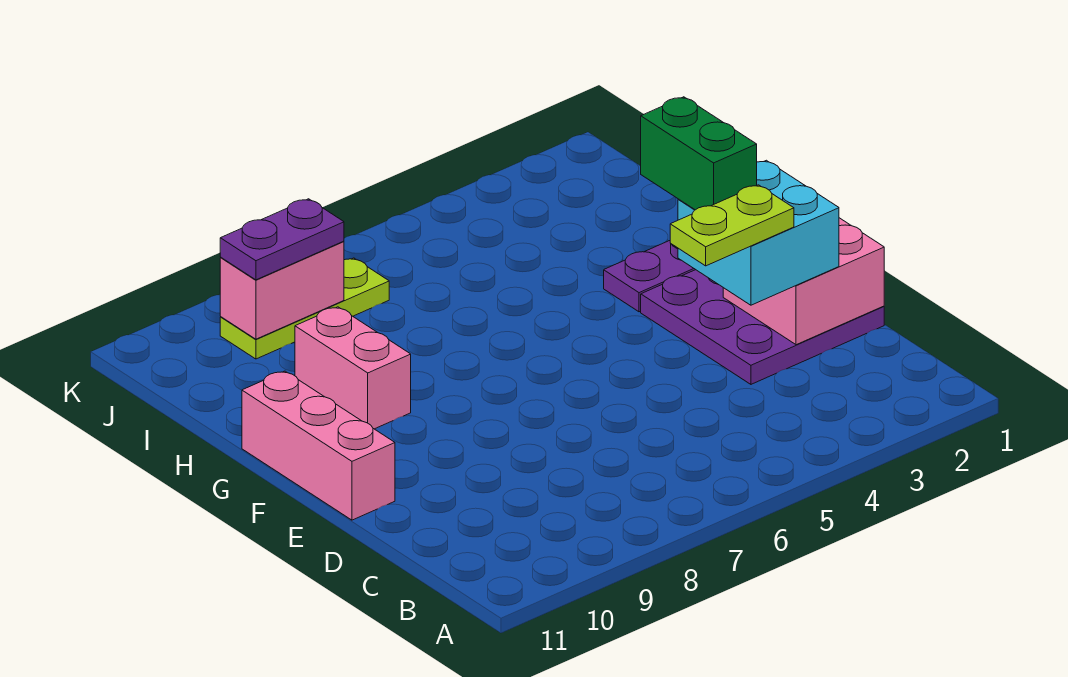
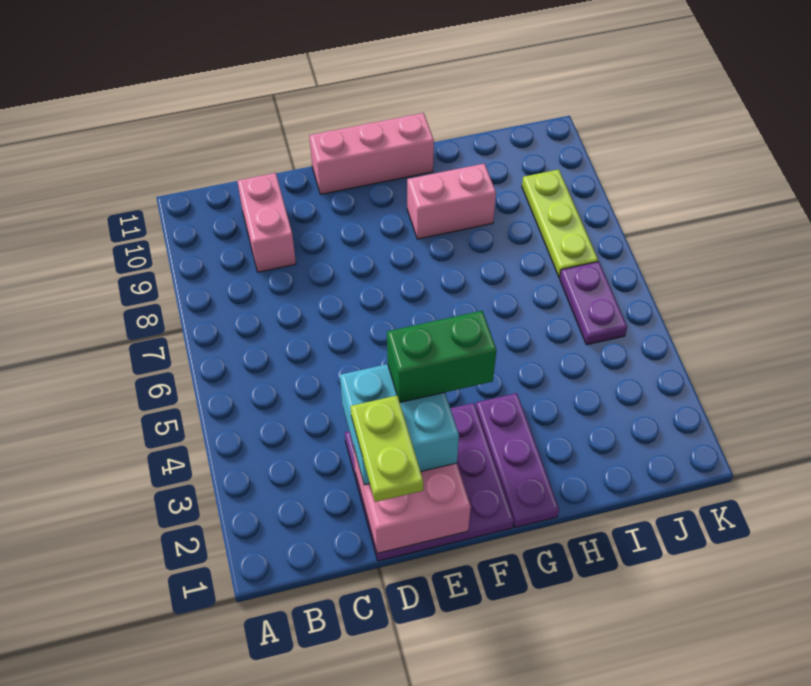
lime plate D3:D4 level 4 -> lime plate D1:D2 level 4
pink brick J8:J9 level 2 -> pink brick C9:C10 level 1
purple plate J8:J9 level 3 -> purple plate J5:J6 level 1

